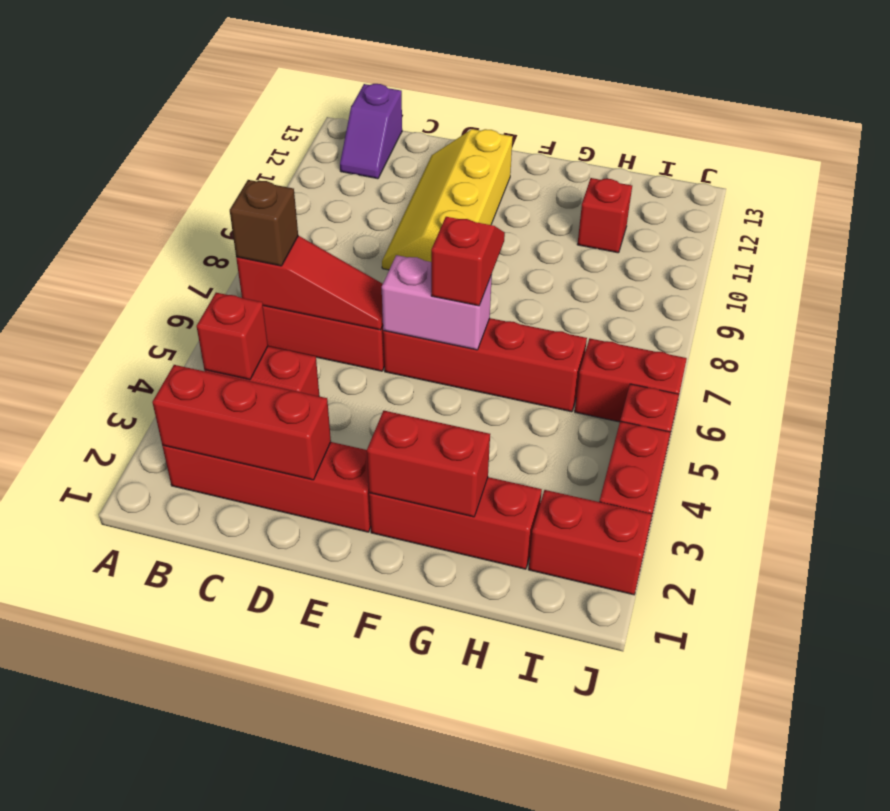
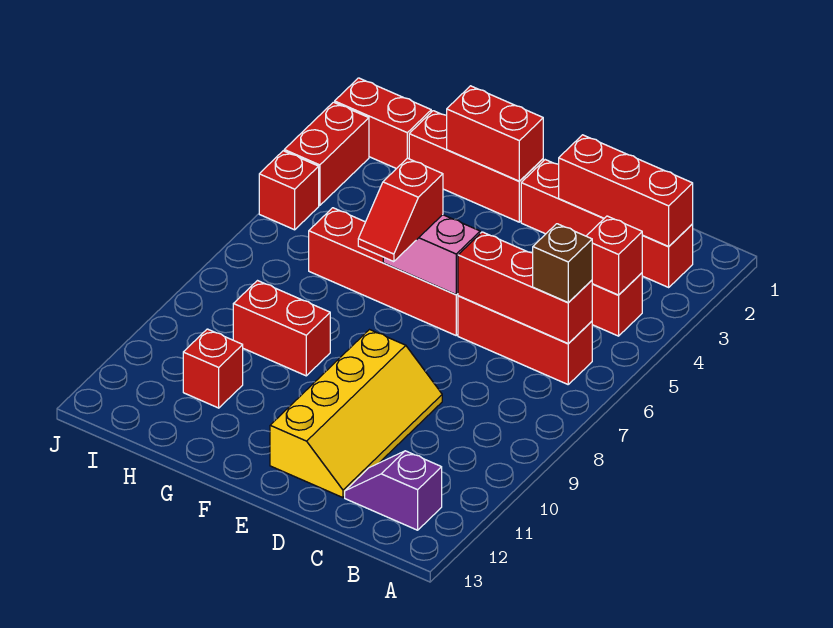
red slope B6:D6 level 2 top B -> red brick B6:D6 level 2
purple slope B12:B13 level 1 top 13 -> purple slope B12:C12 level 1 top B
red brick I6:J6 level 1 -> red brick G9:H9 level 1

